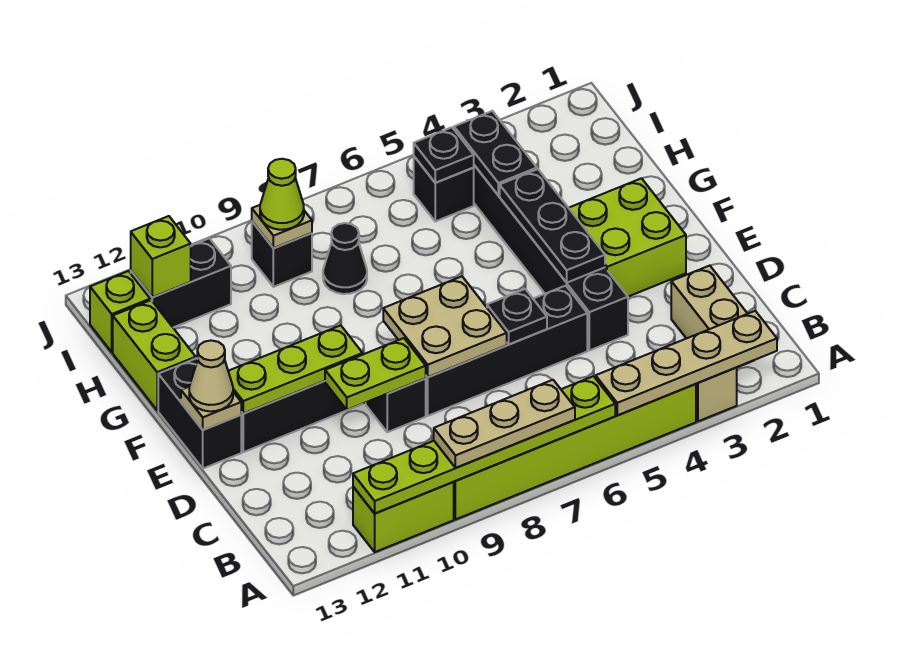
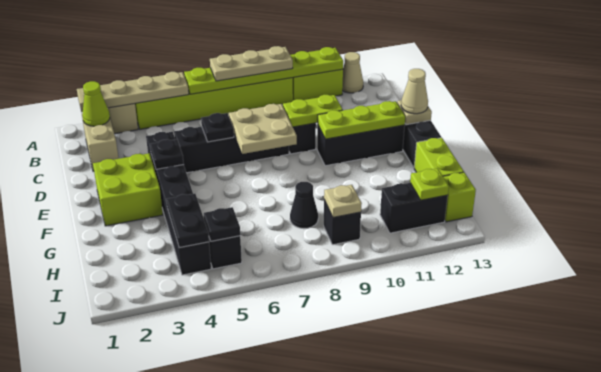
none -> tan cone A12 level 1
black plate E4:G4 level 2 -> black plate E4 level 2
lime cone I9 level 3 -> lime cone B2 level 2
lime brick I12 level 2 -> lime plate I12 level 2

